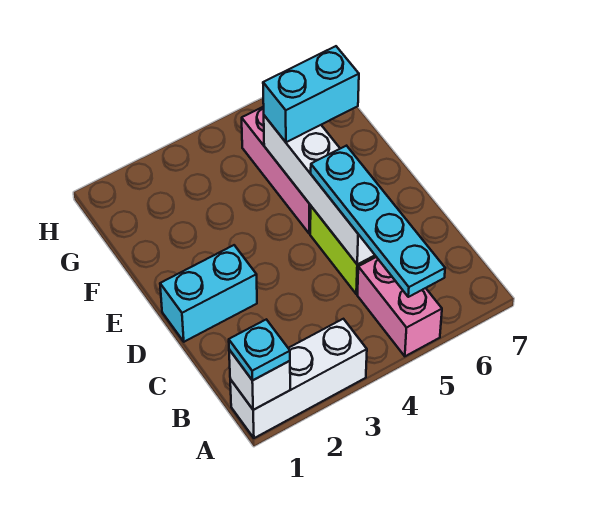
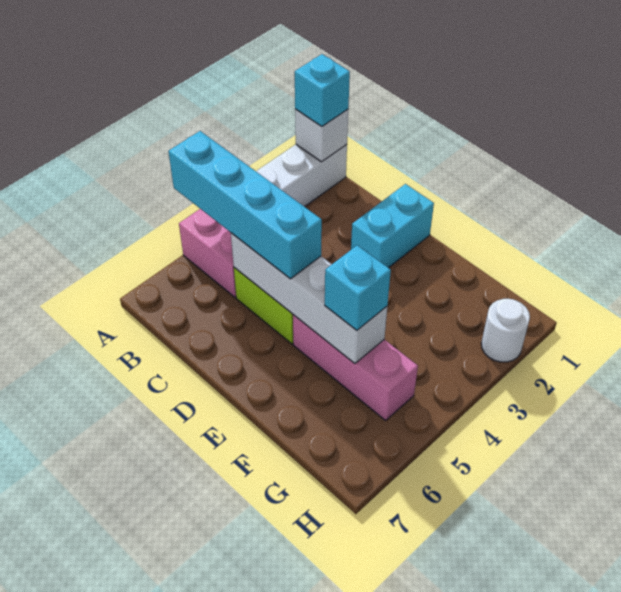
cyan plate A1 level 3 -> cyan brick A1 level 3
cyan plate A5:D5 level 3 -> cyan brick A5:D5 level 3
cyan brick F5:F6 level 3 -> cyan brick F5 level 3
none -> white round brick H2 level 1

